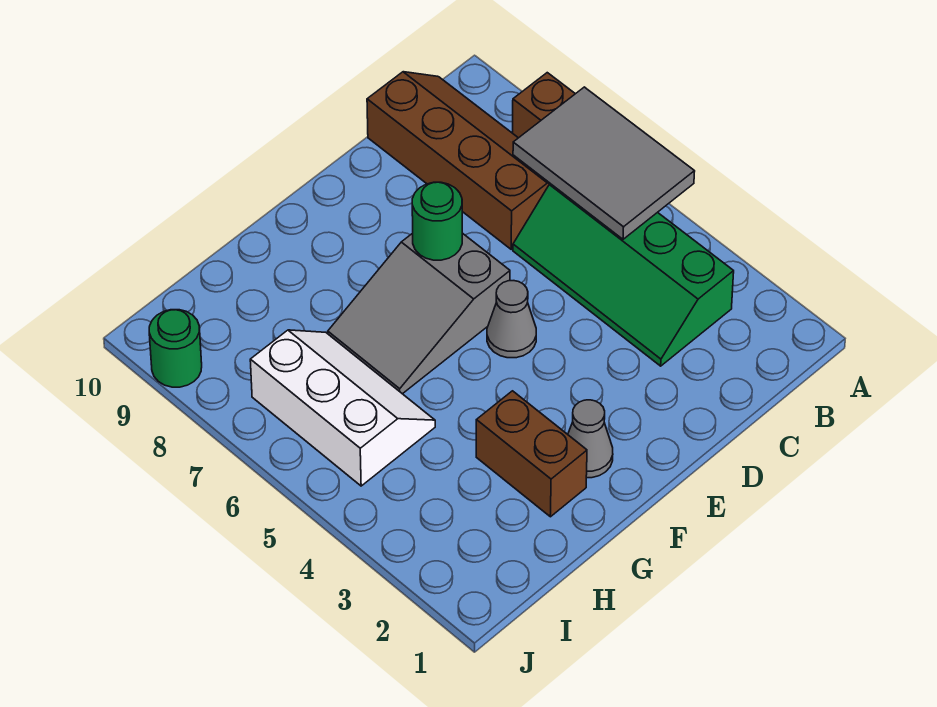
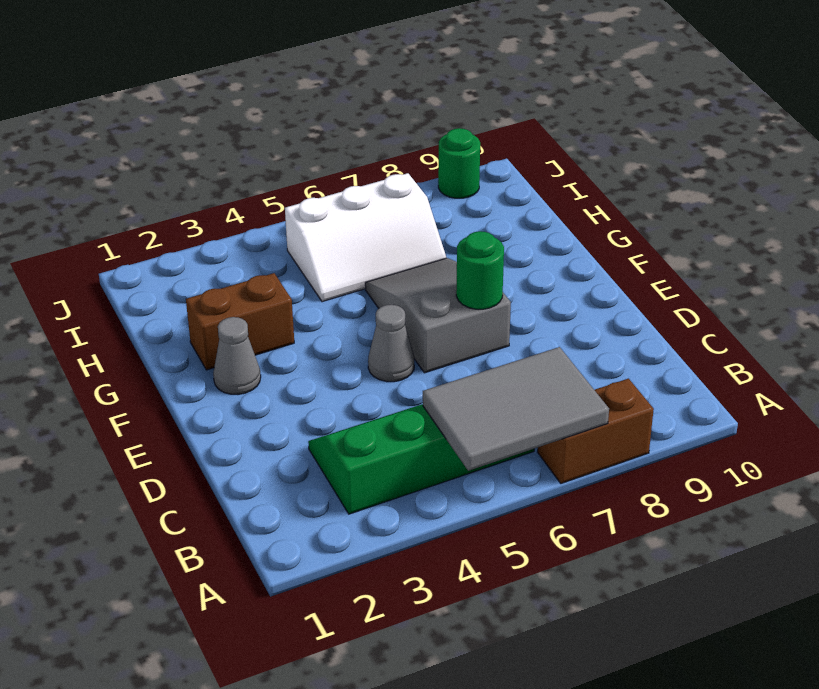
brown slope B7:C10 level 1 top C -> none

